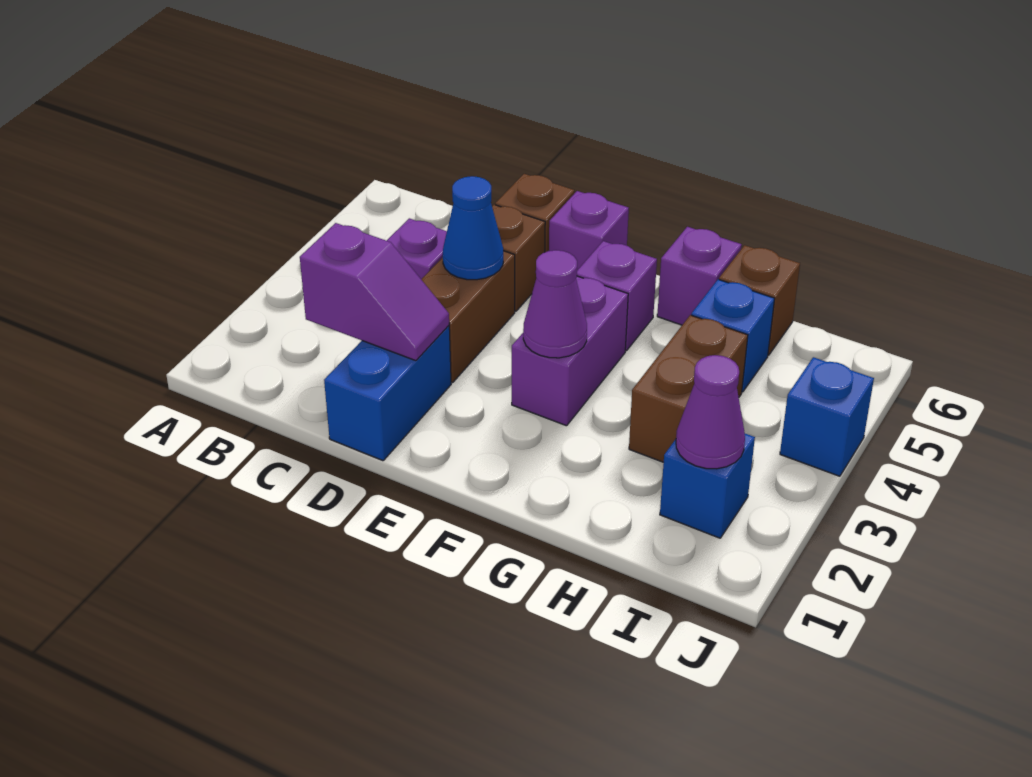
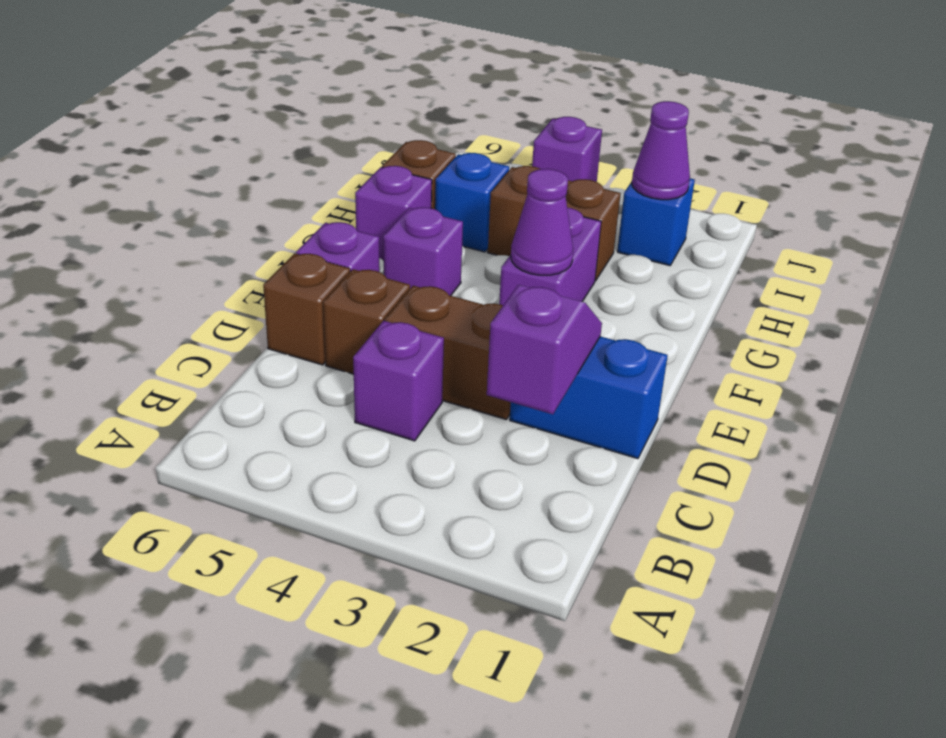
blue cone D4 level 2 -> none
purple brick F3:F4 level 1 -> purple brick F3:G3 level 1
blue brick J4 level 1 -> purple brick J4 level 1

